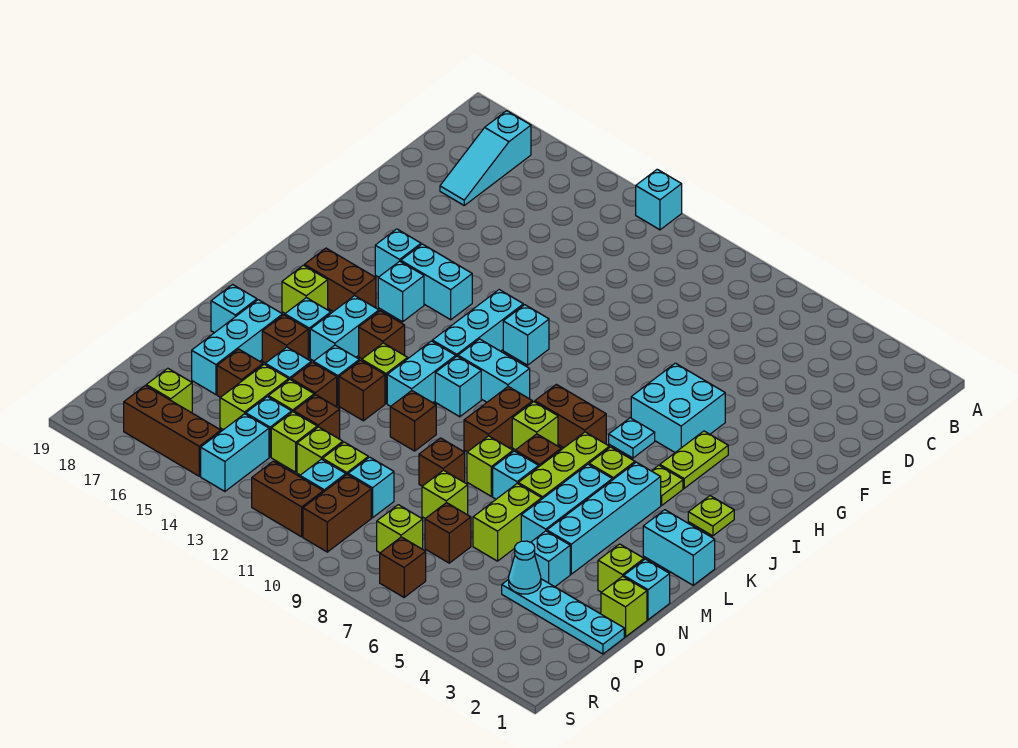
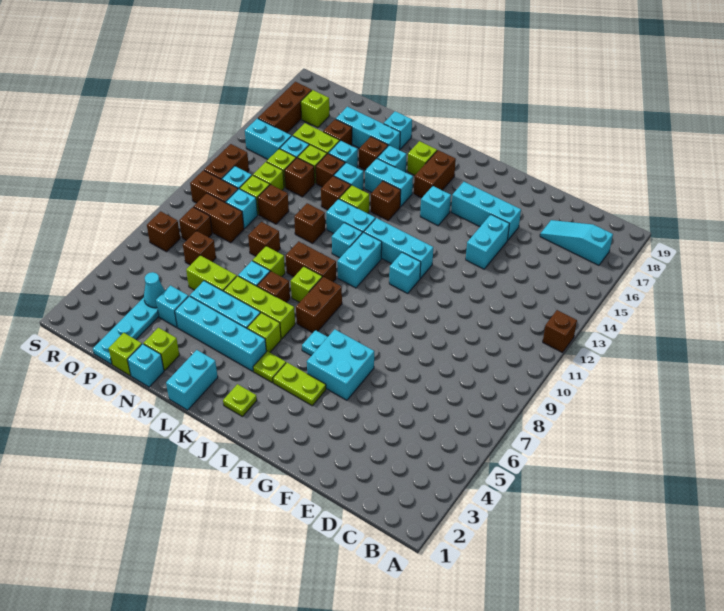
cyan brick A12 level 1 -> brown brick A12 level 1
cyan brick H14:H15 level 1 -> cyan brick F14:F15 level 1
cyan brick H16 level 1 -> cyan brick F16:H16 level 1
lime brick O8 level 1 -> none
none -> brown brick O11 level 1
none -> brown brick P9:Q9 level 1
lime brick Q8 level 1 -> brown brick Q8 level 1

